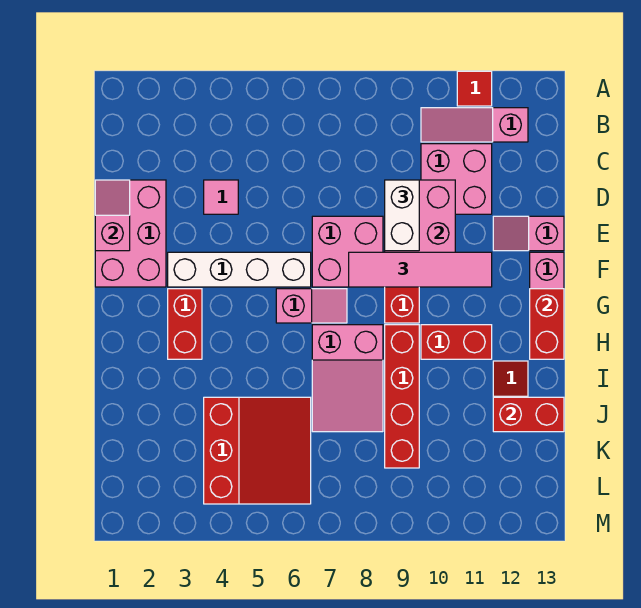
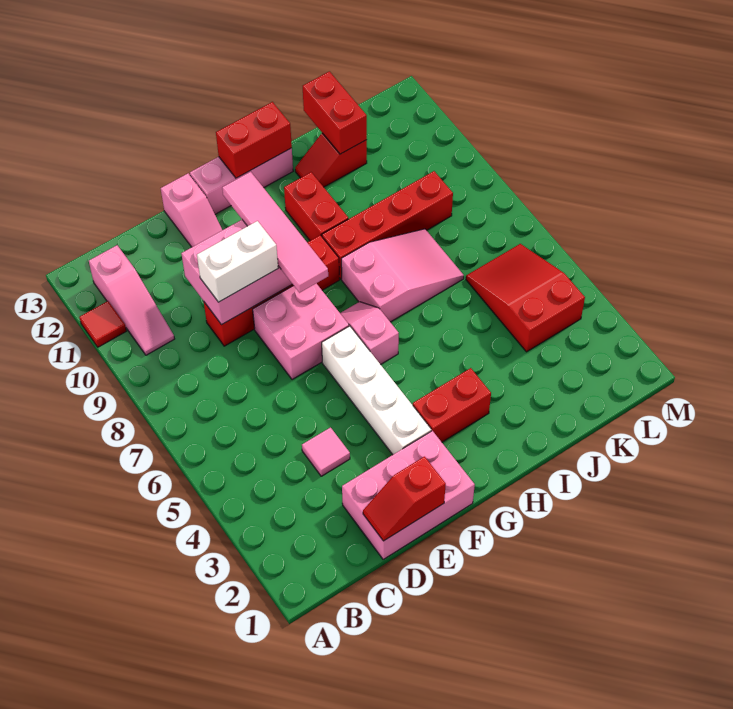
pink brick C10:D11 level 1 -> none
pink slope D1:E1 level 2 top E -> red slope D1:E1 level 2 top E
red slope J4:L6 level 1 top 4 -> red slope K4:L6 level 1 top 4

